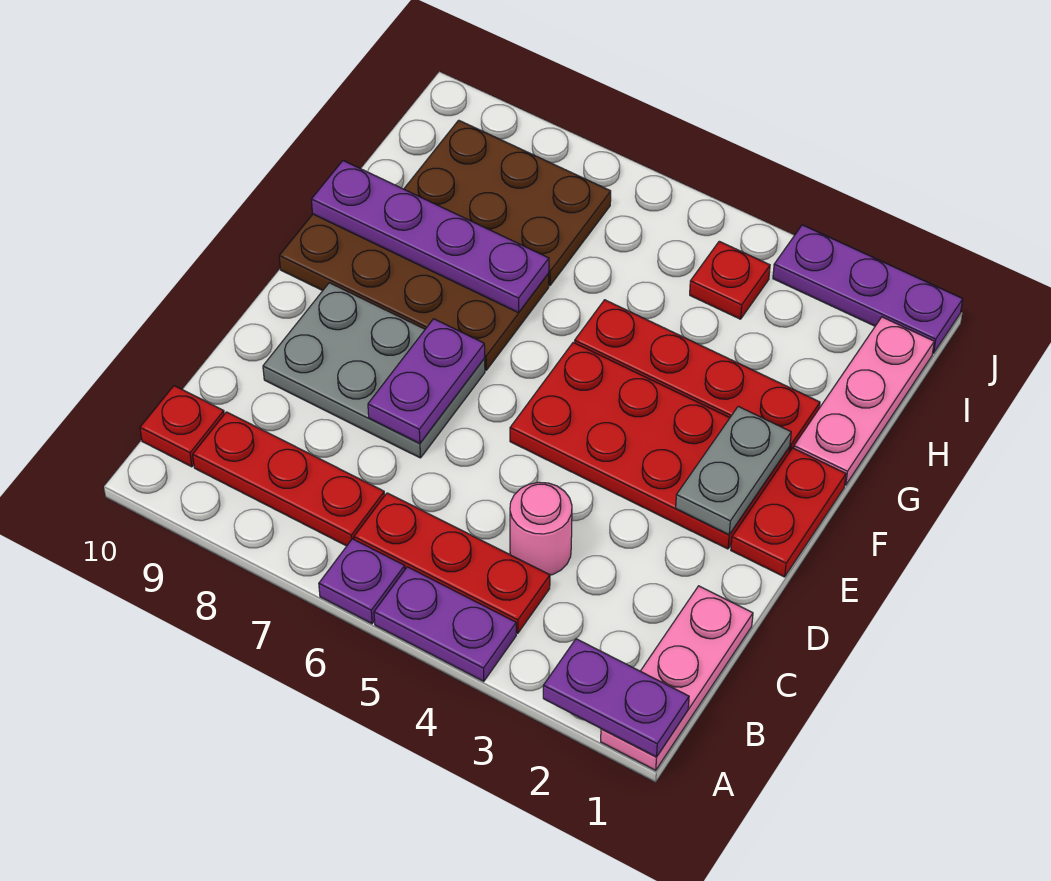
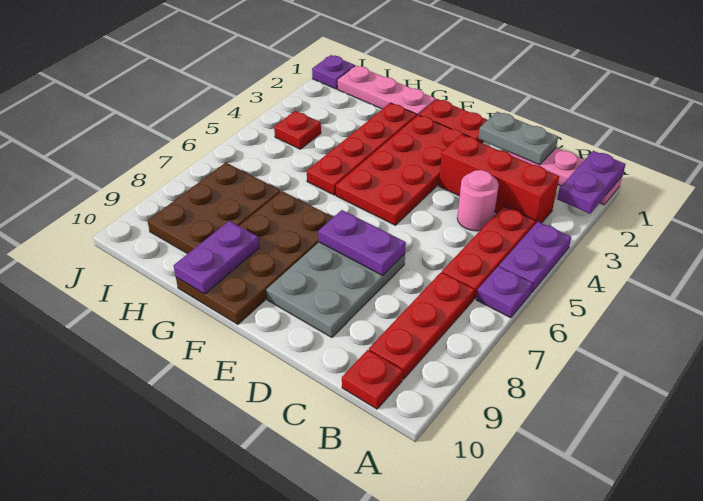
none -> red brick B3:D3 level 1
grey plate E2:F2 level 2 -> grey plate C1:D1 level 2
purple plate G7:G10 level 2 -> purple plate G9:G10 level 2
purple plate J1:J3 level 1 -> purple plate J1 level 1

